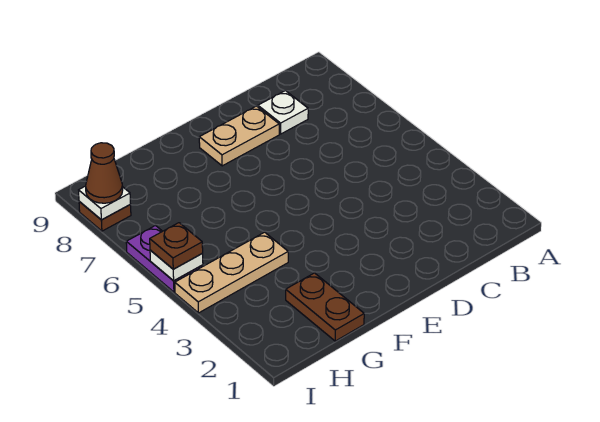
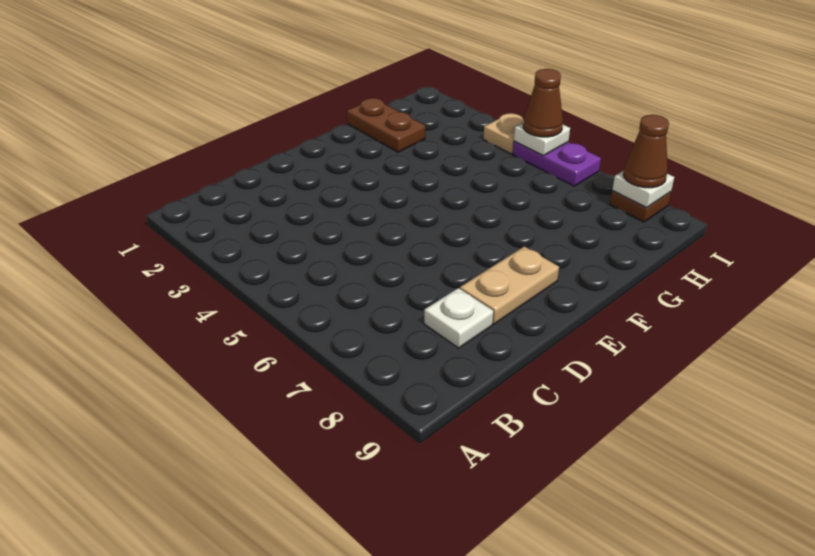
tan plate G4:I4 level 1 -> tan plate I4 level 1
brown plate I5 level 3 -> brown cone I5 level 3

